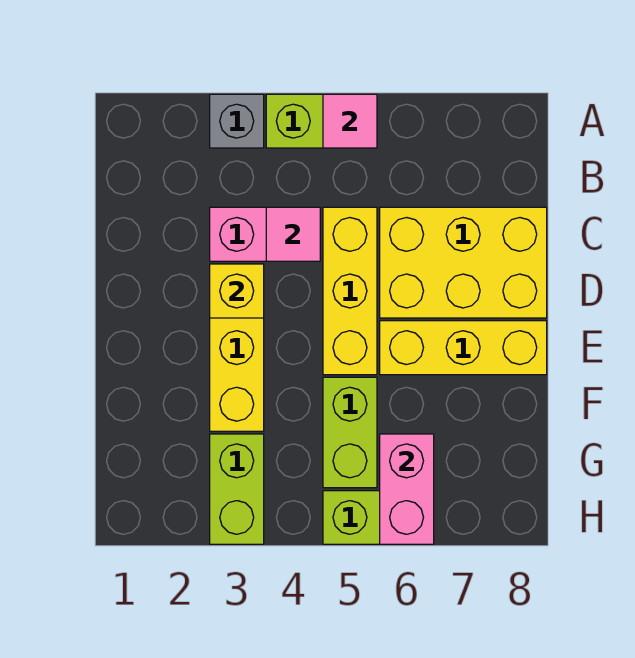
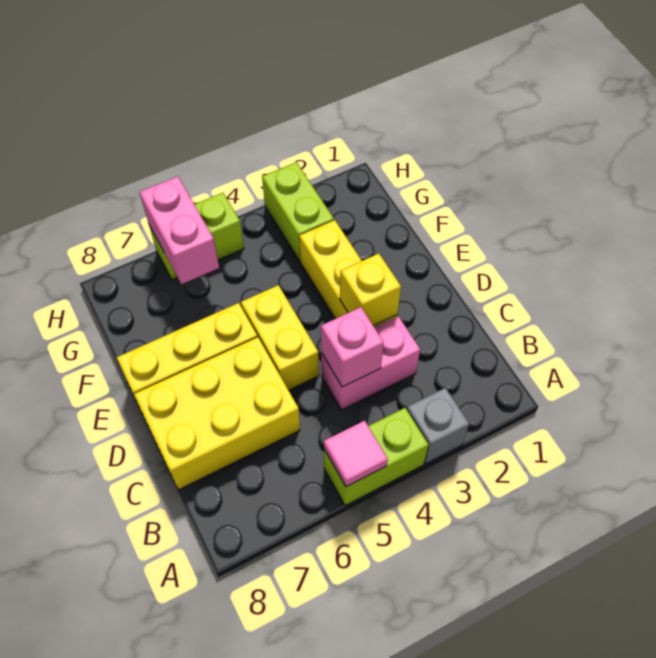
pink tile C4 level 2 -> pink brick C4 level 2
yellow brick C5:E5 level 1 -> yellow brick D5:E5 level 1
lime brick F5:G5 level 1 -> none

